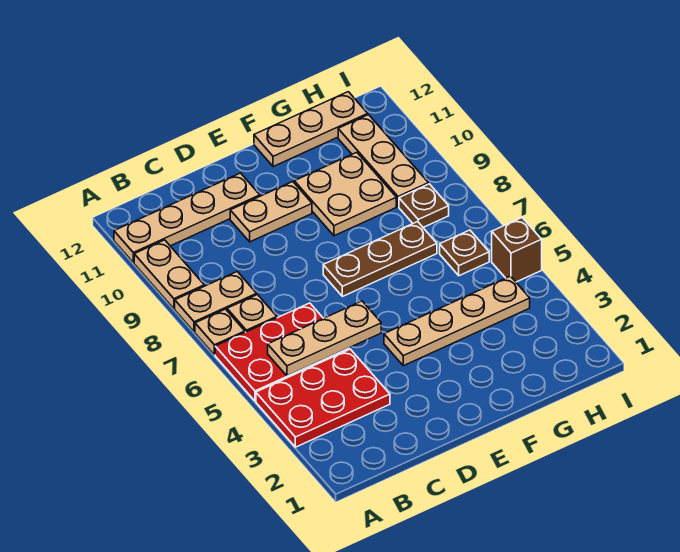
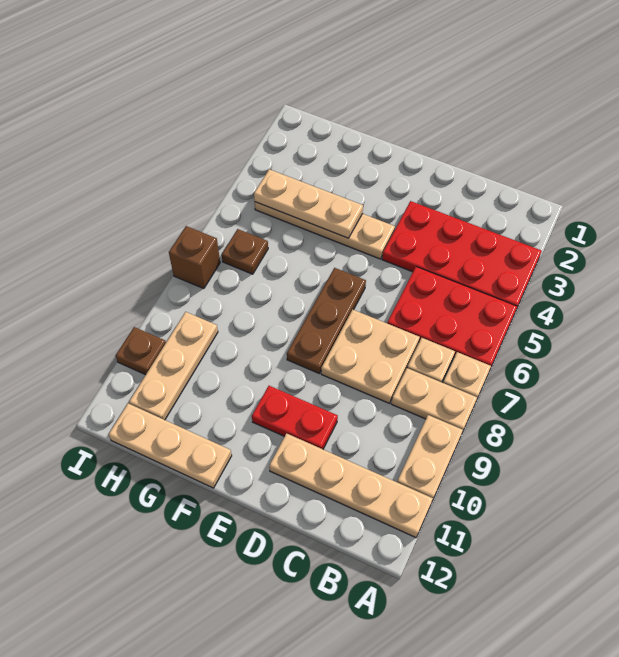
red plate A3:C4 level 1 -> red plate A3:D4 level 1
tan plate B5:D5 level 2 -> tan plate F4:H4 level 2
tan plate D10:E10 level 1 -> red plate D10:E10 level 1
brown plate E7:G7 level 1 -> brown plate E6:E8 level 1
tan plate F9:G10 level 1 -> tan plate C7:D8 level 1
brown plate H8 level 1 -> brown plate I10 level 1
brown brick I5 level 1 -> brown brick I7 level 1

